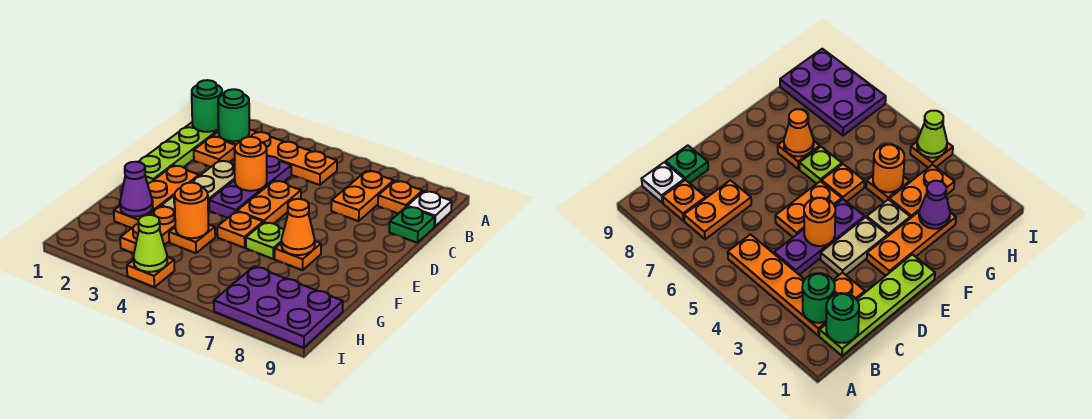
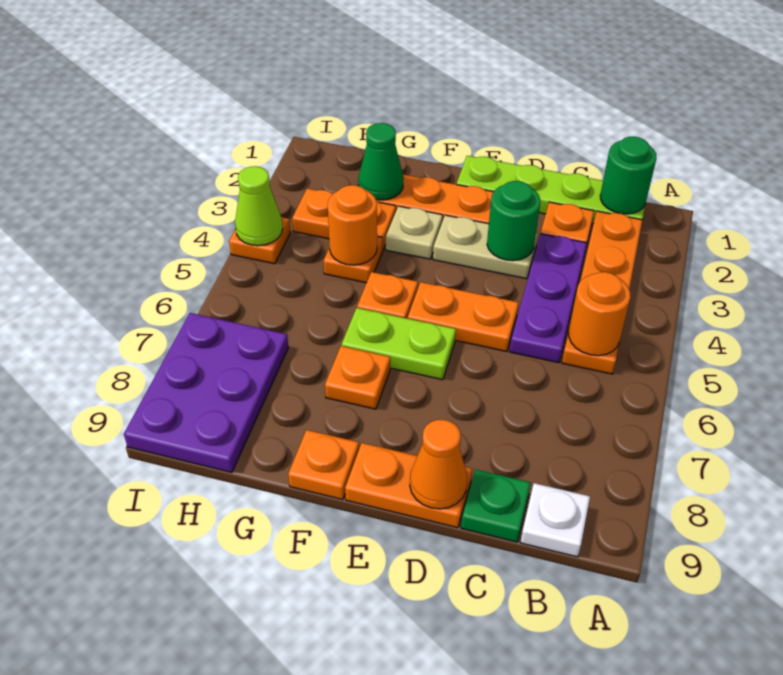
green round brick B2 level 2 -> green round brick D3 level 2
orange plate B7:C7 level 1 -> orange plate D9:E9 level 1
orange plate B8 level 1 -> orange plate F9 level 1
purple plate C4:E4 level 1 -> purple plate C3:C5 level 1
orange round brick D4 level 2 -> orange round brick B5 level 2
lime plate F6 level 1 -> lime plate E6:F6 level 1
orange cone F7 level 2 -> orange cone D9 level 2
purple cone G2 level 2 -> green cone G2 level 2

